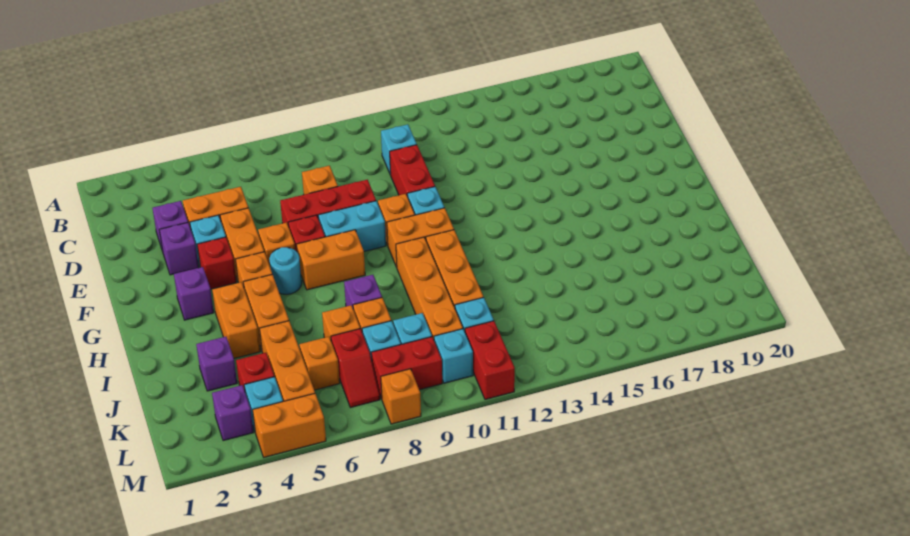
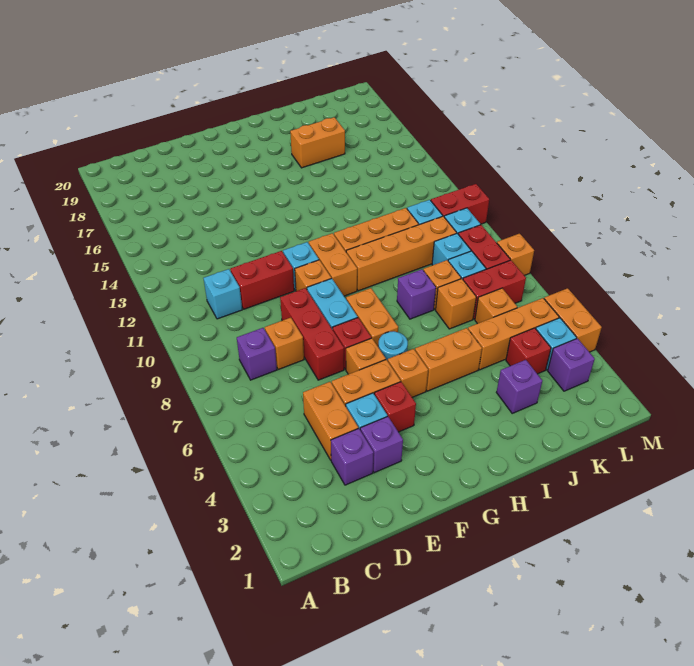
purple brick G3 level 1 -> purple brick C8 level 1
orange brick H4:I4 level 1 -> orange brick I17:J17 level 1
red slope K7:L7 level 1 top K -> red brick K7:L7 level 1

